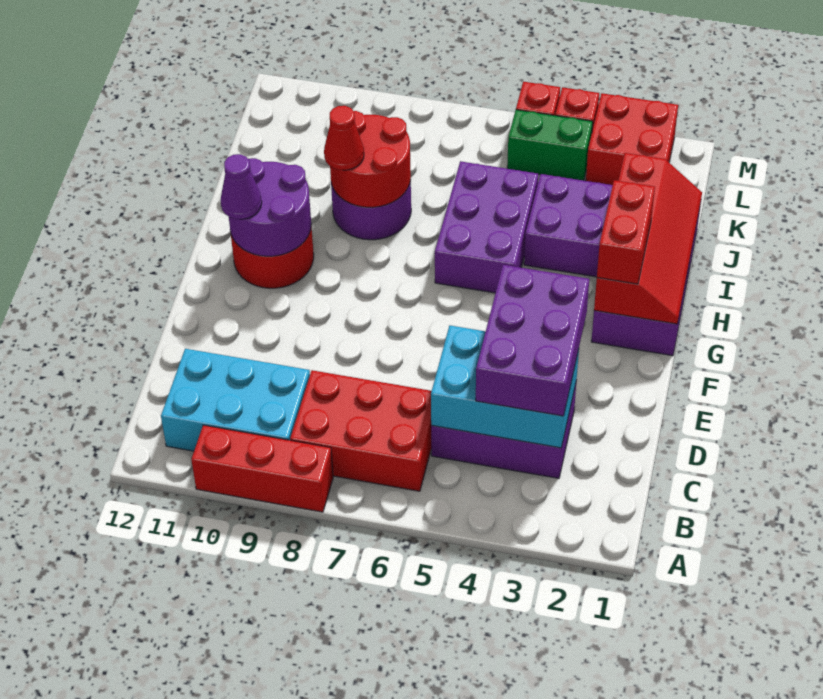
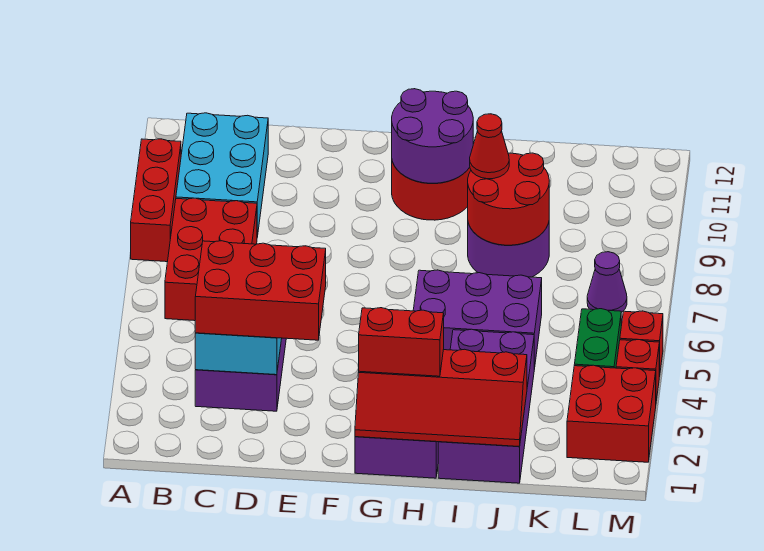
purple brick C3:E4 level 3 -> red brick C3:E4 level 3
purple cone G11 level 3 -> purple cone L7 level 1

